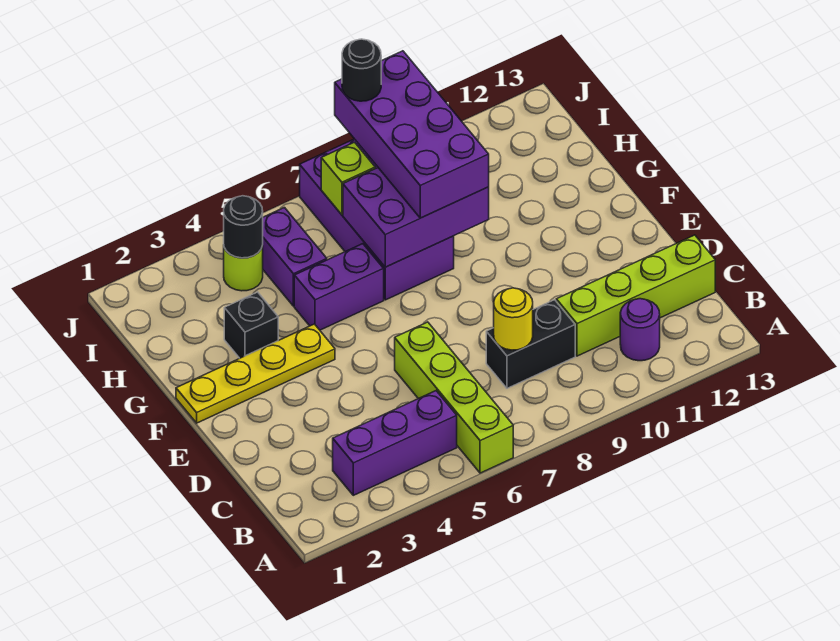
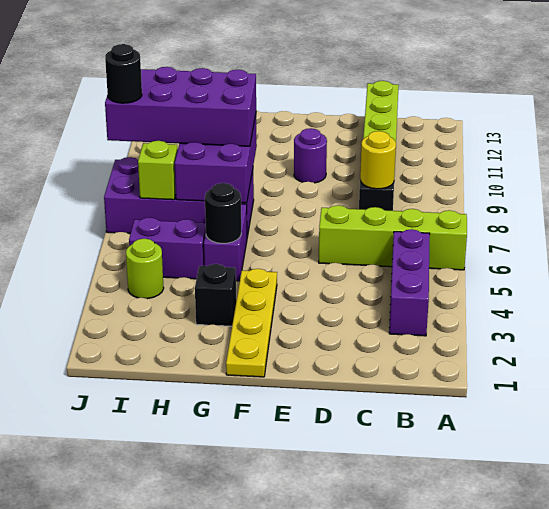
purple round brick B11 level 1 -> purple round brick E10 level 1
black round brick I4 level 2 -> black round brick G5 level 2

